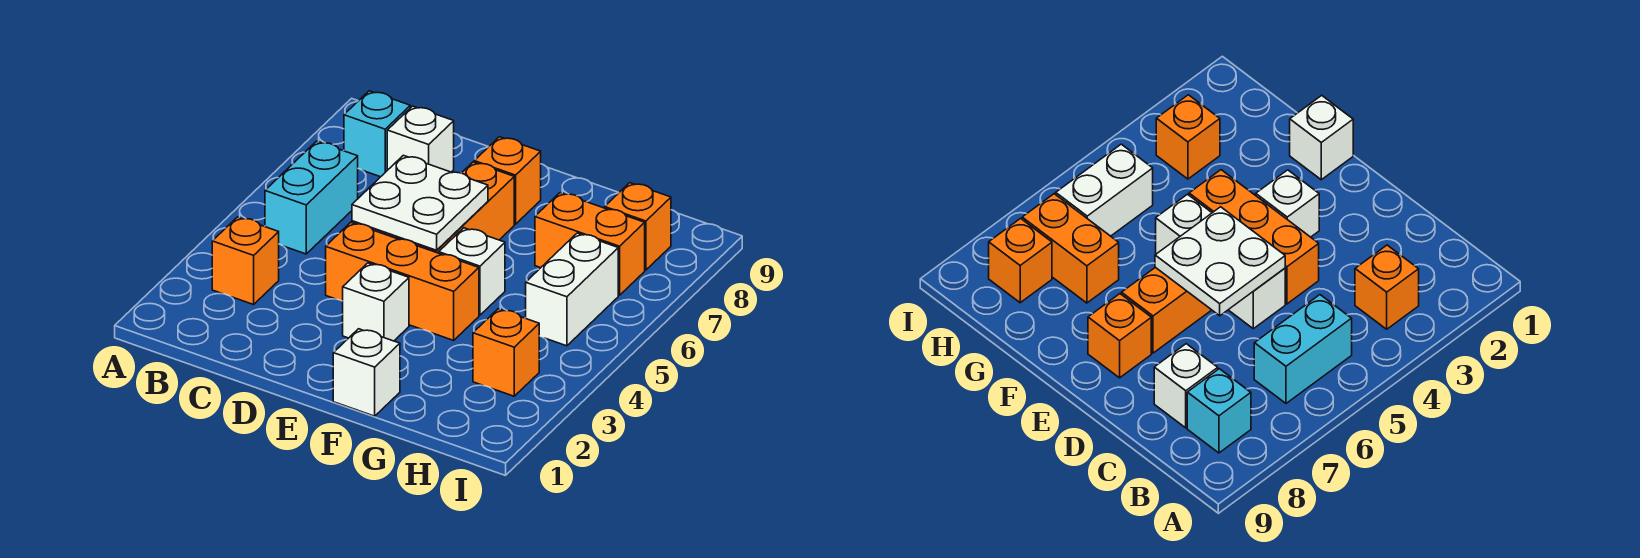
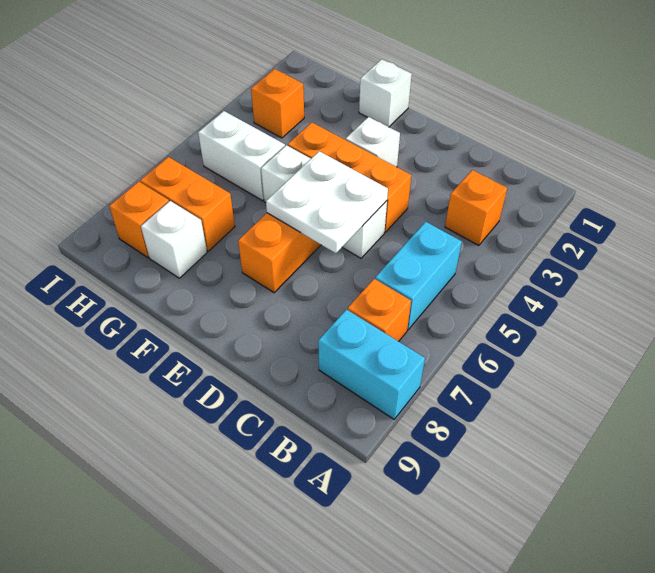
cyan brick B8 level 1 -> cyan brick A8:B8 level 1
white brick C8 level 1 -> white brick G8 level 1
orange brick E8 level 1 -> orange brick B7 level 1
white brick H5:H6 level 1 -> white brick G5:H5 level 1

